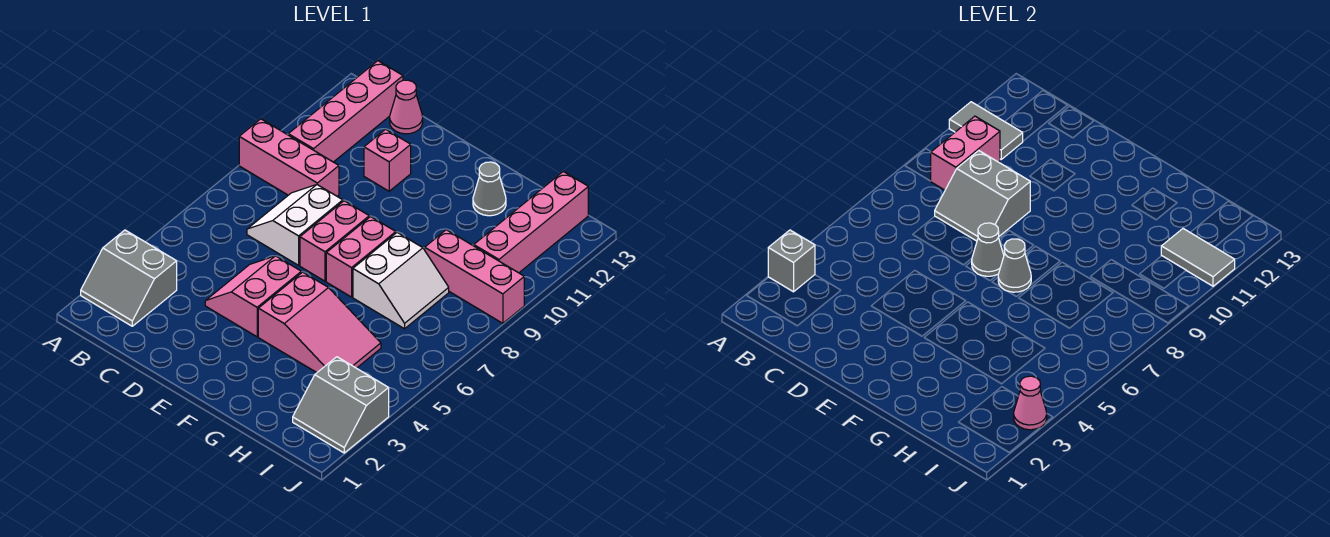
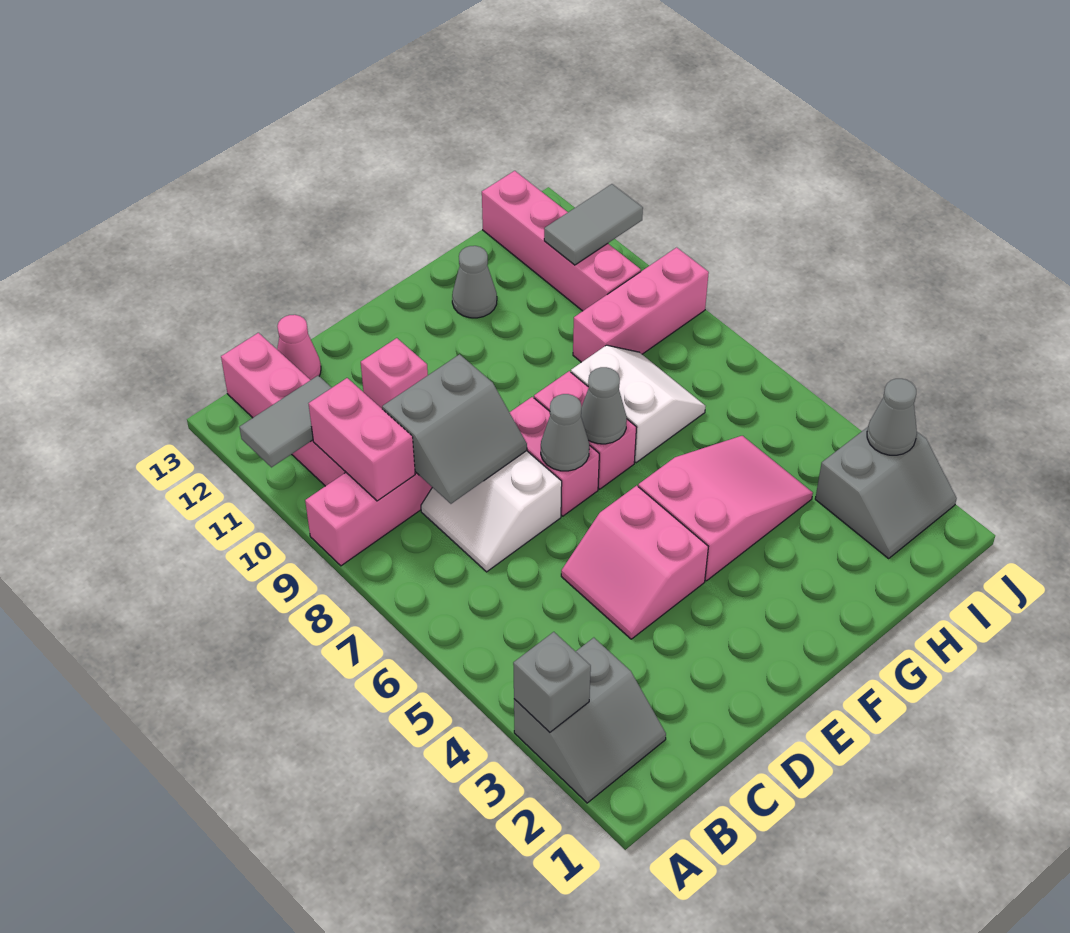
pink cone J3 level 2 -> grey cone J3 level 2

